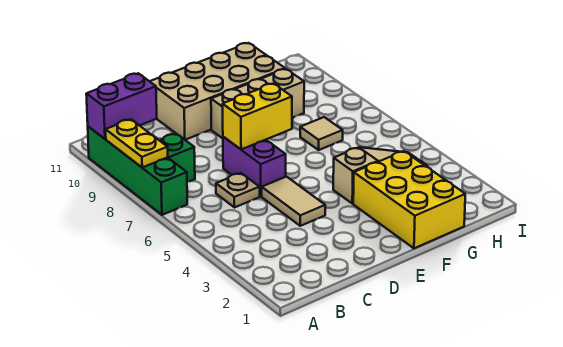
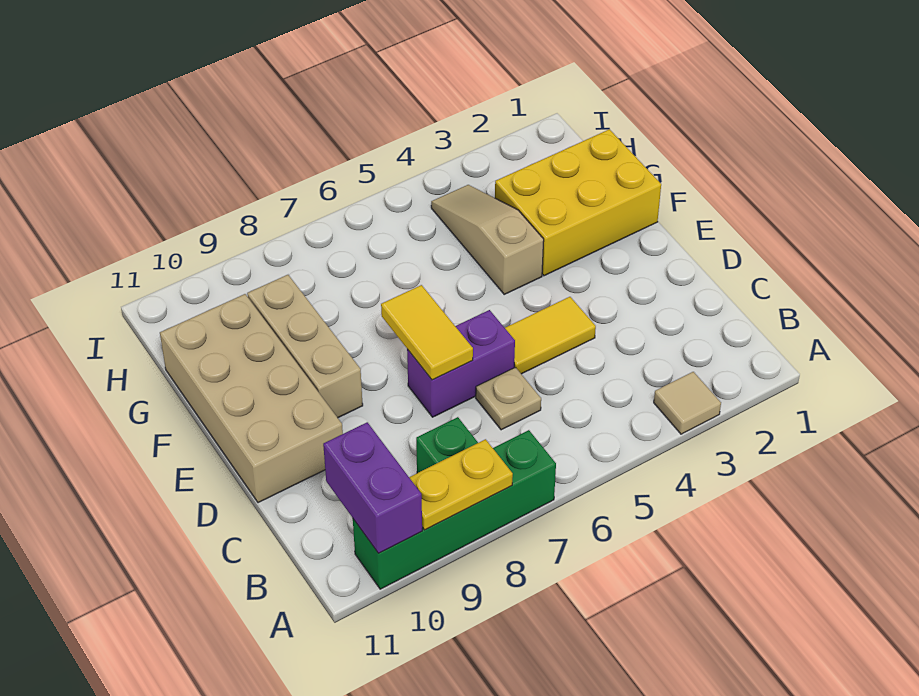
tan tile D4:D5 level 1 -> yellow tile D4:D5 level 1
yellow brick D7:E7 level 2 -> yellow tile D7:E7 level 2
tan tile G7 level 1 -> tan tile A3 level 1

